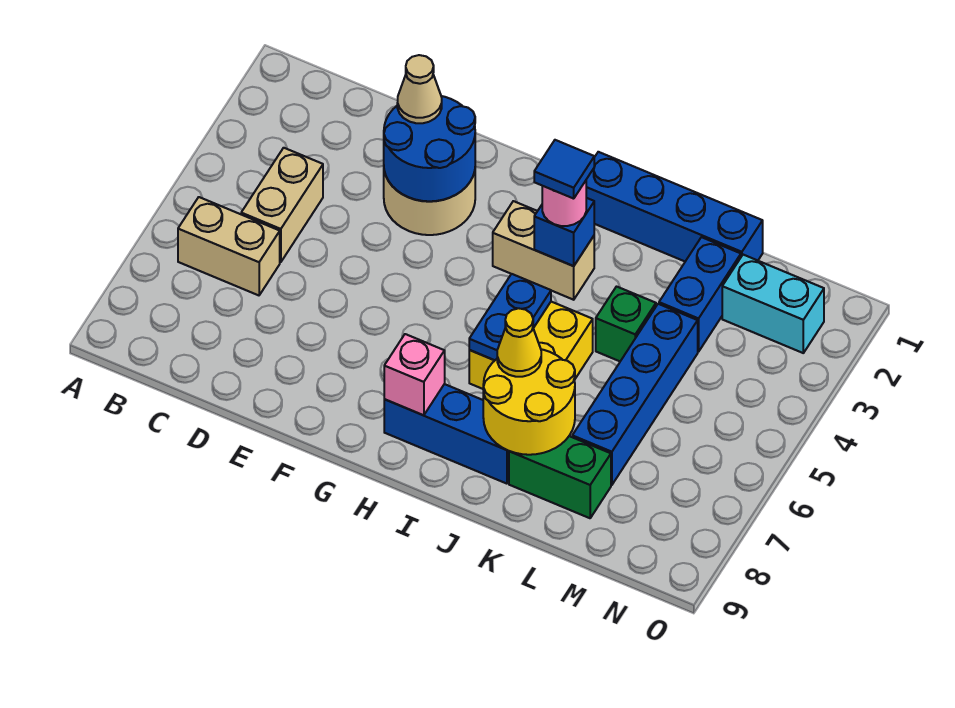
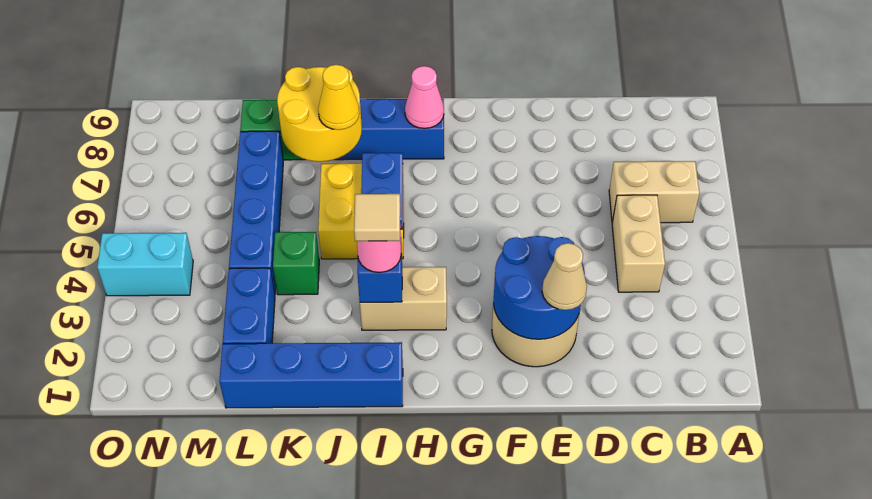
pink brick H8 level 2 -> pink cone H8 level 2
blue tile I3 level 4 -> tan tile I3 level 4
cyan brick M2:N2 level 1 -> cyan brick N4:O4 level 1

